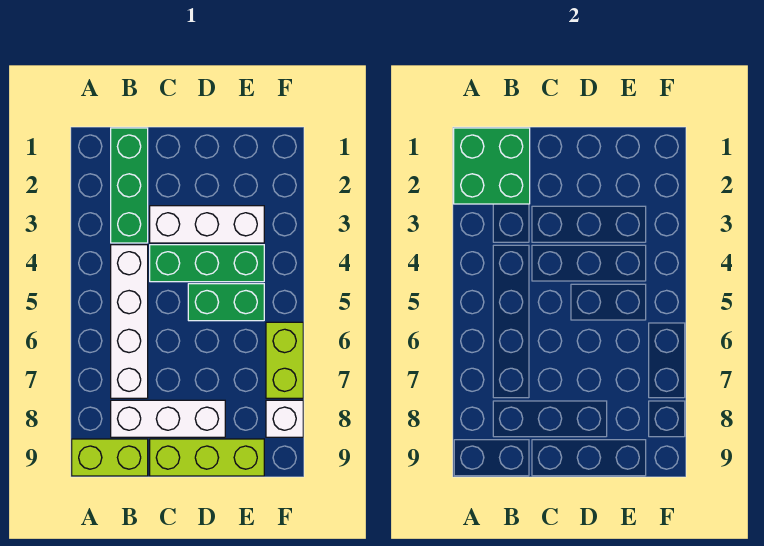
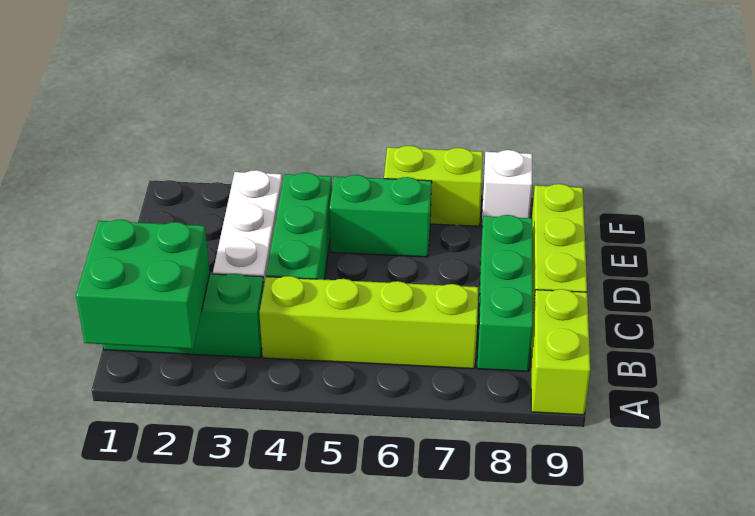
white brick B4:B7 level 1 -> lime brick B4:B7 level 1
white brick B8:D8 level 1 -> green brick B8:D8 level 1
green brick D5:E5 level 1 -> green brick E5:E6 level 1

